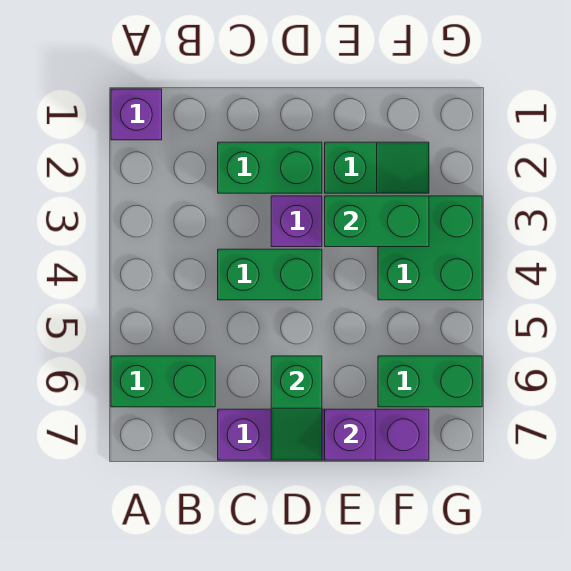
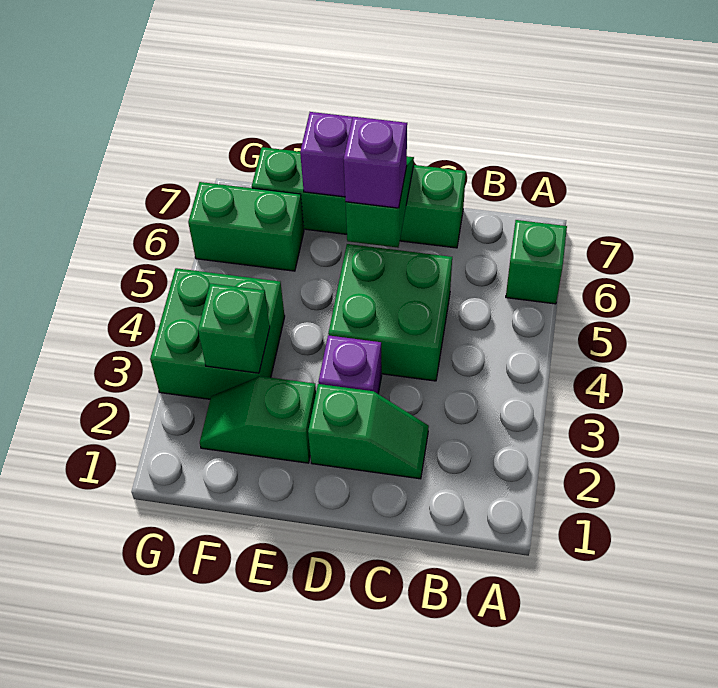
purple brick A1 level 1 -> purple brick D6 level 3
green brick A6:B6 level 1 -> green brick A6 level 1
green brick C2:D2 level 1 -> green slope C2:D2 level 1 top D
green brick C4:D4 level 1 -> green brick C4:D5 level 1
purple brick C7:F7 level 1 -> green brick C7:F7 level 1
green brick E3:F3 level 2 -> green brick F3 level 2

